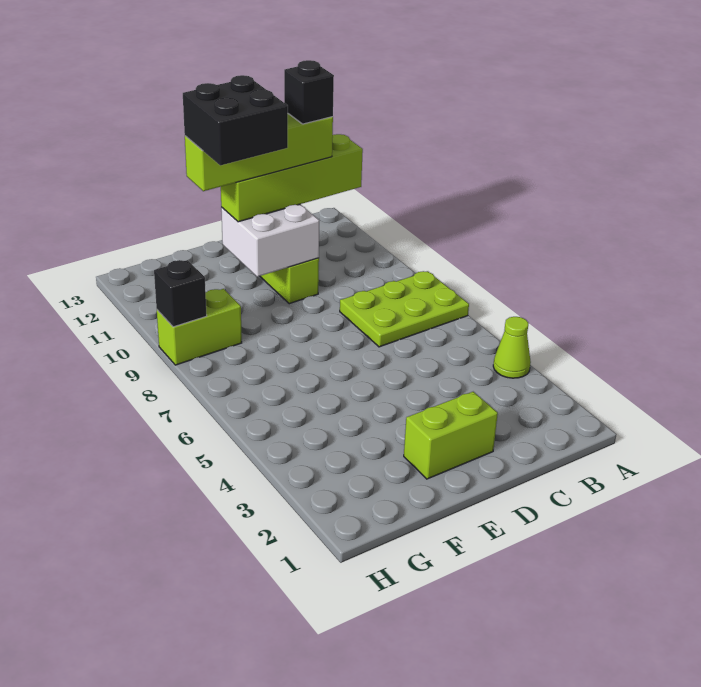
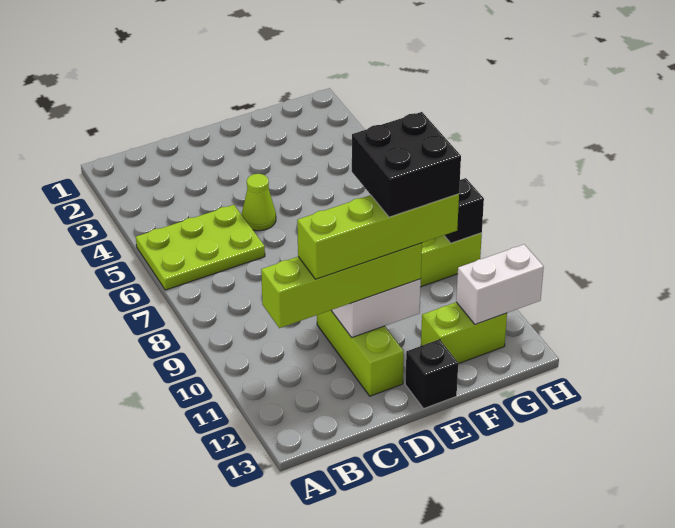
lime cone A4 level 1 -> lime cone D5 level 1
lime plate A7:C8 level 1 -> lime plate A5:C6 level 1
black brick C11 level 5 -> black brick E13 level 1
lime brick D2:E2 level 1 -> lime brick F12:G12 level 1
none -> white brick G12:H12 level 2

